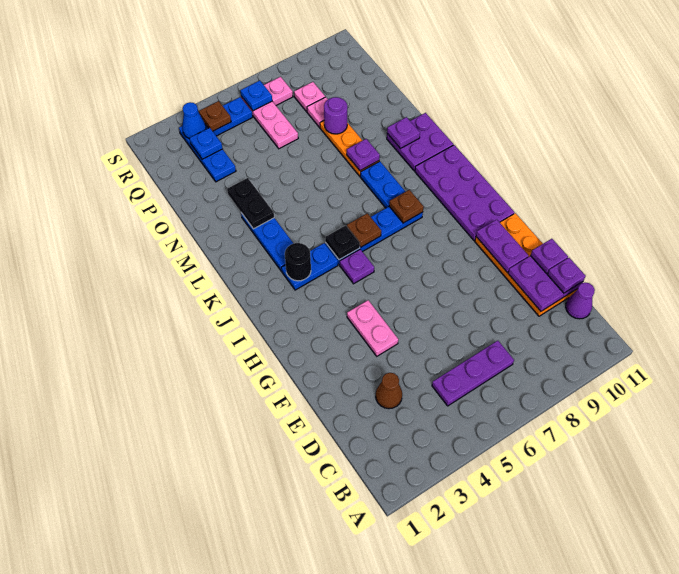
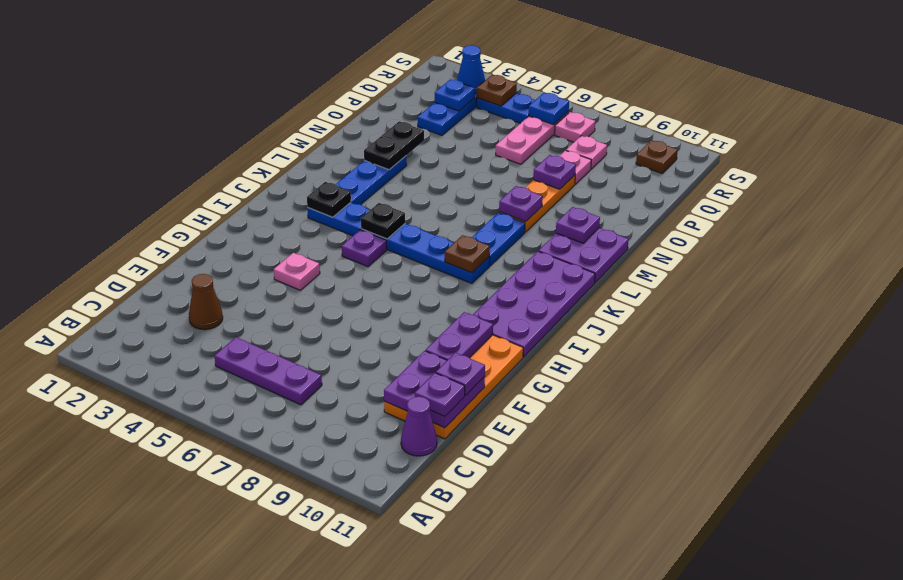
pink plate F4:G4 level 1 -> pink plate G4 level 1
black round brick J3 level 2 -> black plate J3 level 2
brown plate J6 level 2 -> brown plate R10 level 1
purple round brick O8 level 2 -> purple plate O8 level 2

